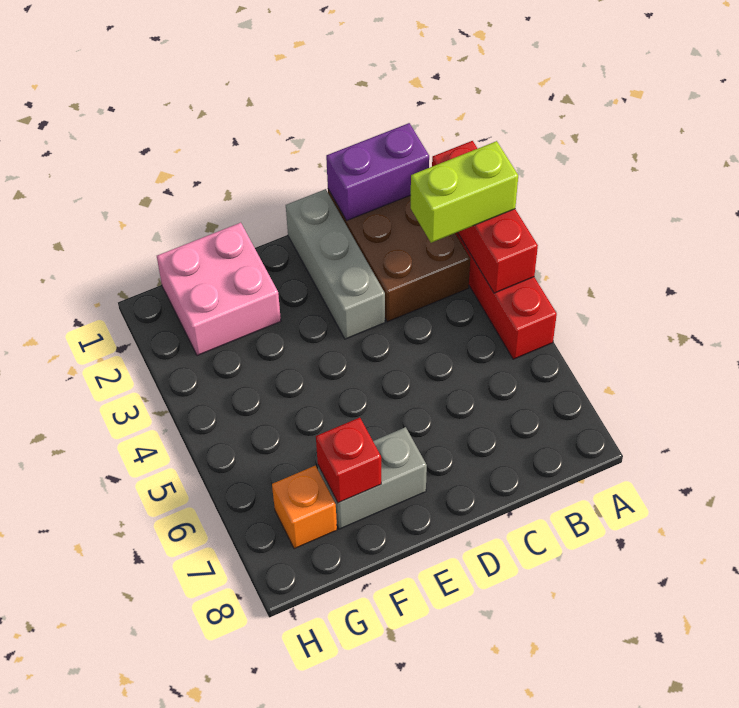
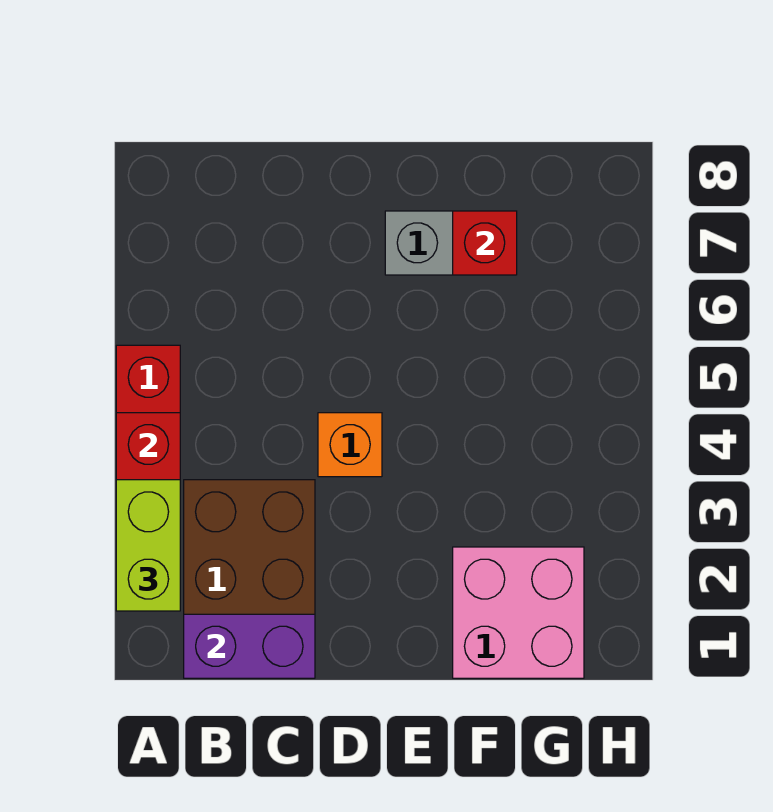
lime brick A3:B3 level 3 -> lime brick A2:A3 level 3
grey brick D1:D3 level 1 -> none
orange brick G7 level 1 -> orange brick D4 level 1

